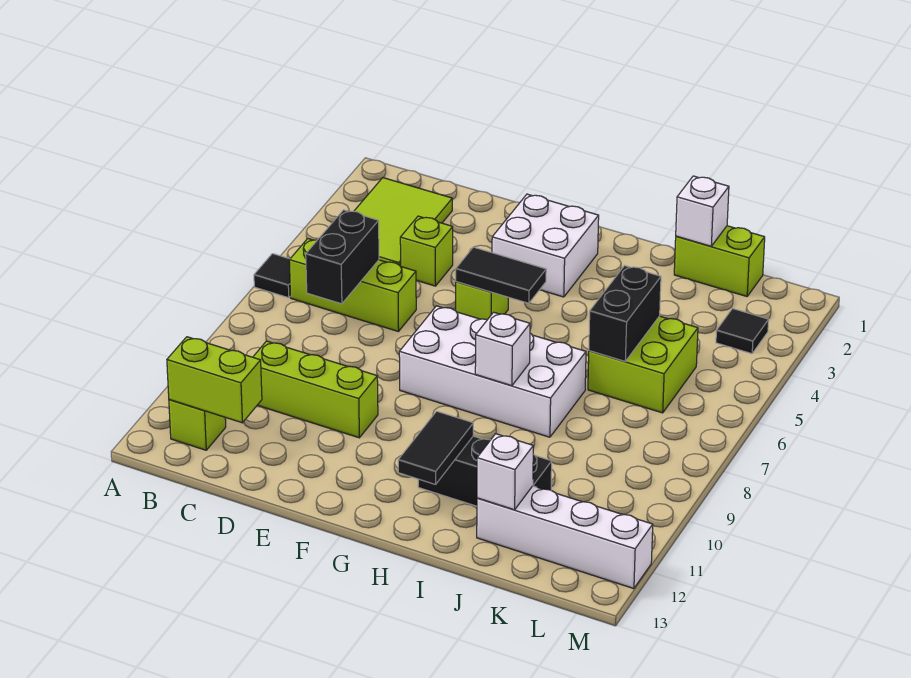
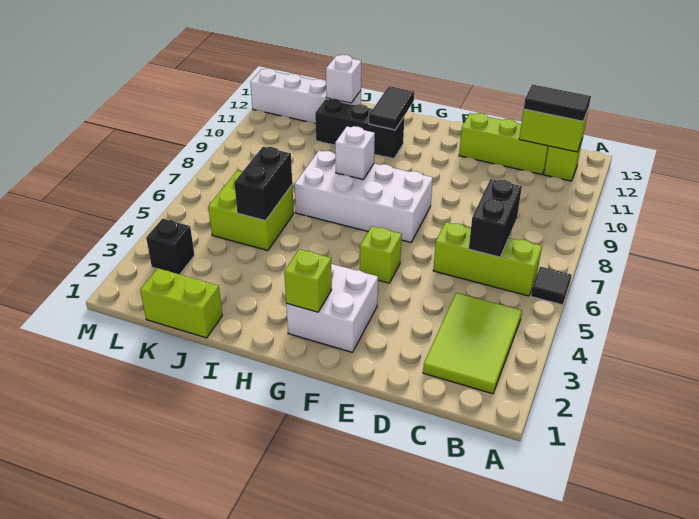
lime brick C10:E10 level 1 -> lime brick C12:E12 level 1
lime brick D4 level 1 -> lime brick G2 level 2
black tile F5:G5 level 2 -> black tile B12:C12 level 3
white brick J1 level 2 -> none
black tile L3 level 1 -> black brick L3 level 1

